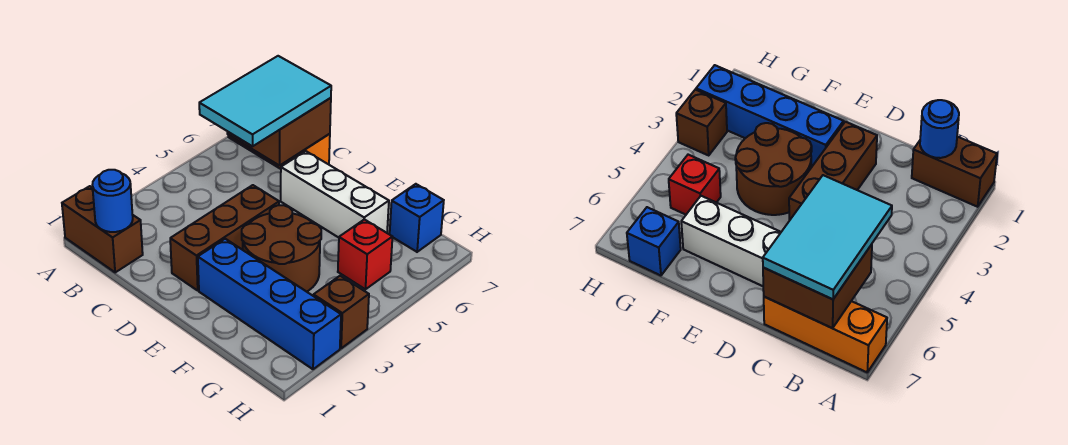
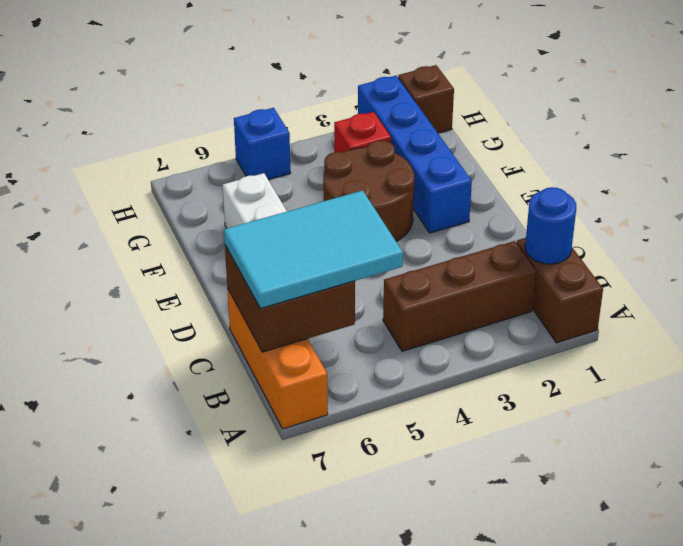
brown brick D2:D4 level 1 -> brown brick B2:B4 level 1
red brick G5 level 1 -> red brick G3 level 1
blue brick G7 level 1 -> blue brick H5 level 1
brown brick H3 level 1 -> brown brick H1 level 1

